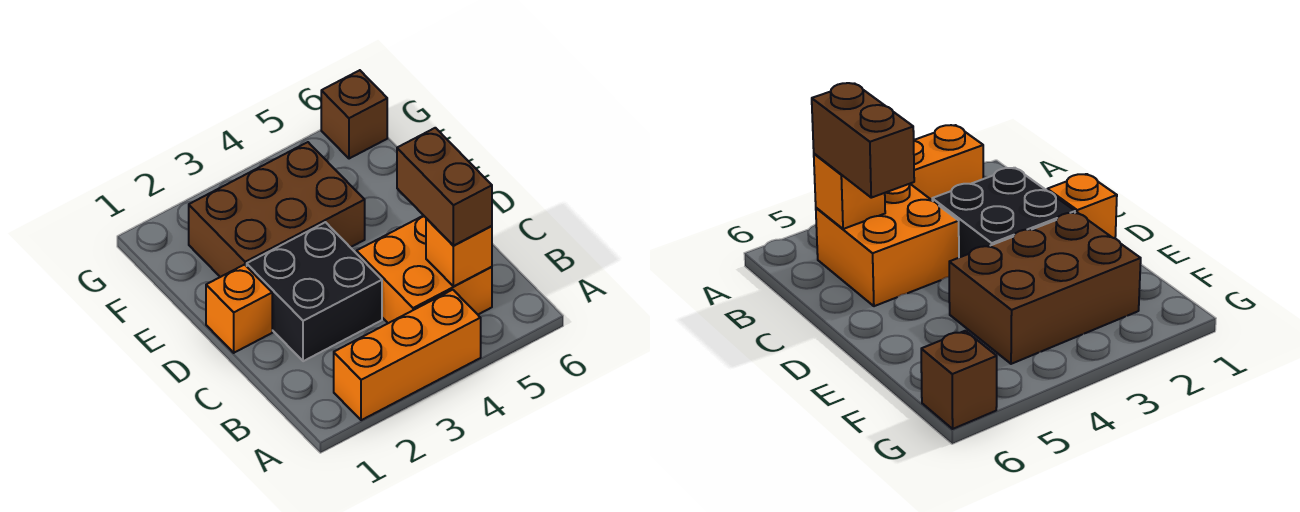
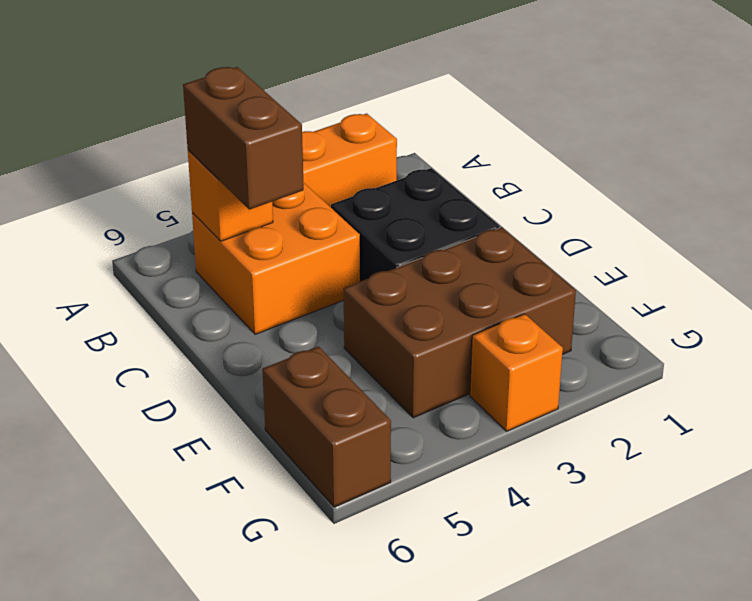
orange brick D1 level 1 -> orange brick G3 level 1
brown brick G6 level 1 -> brown brick F6:G6 level 1

